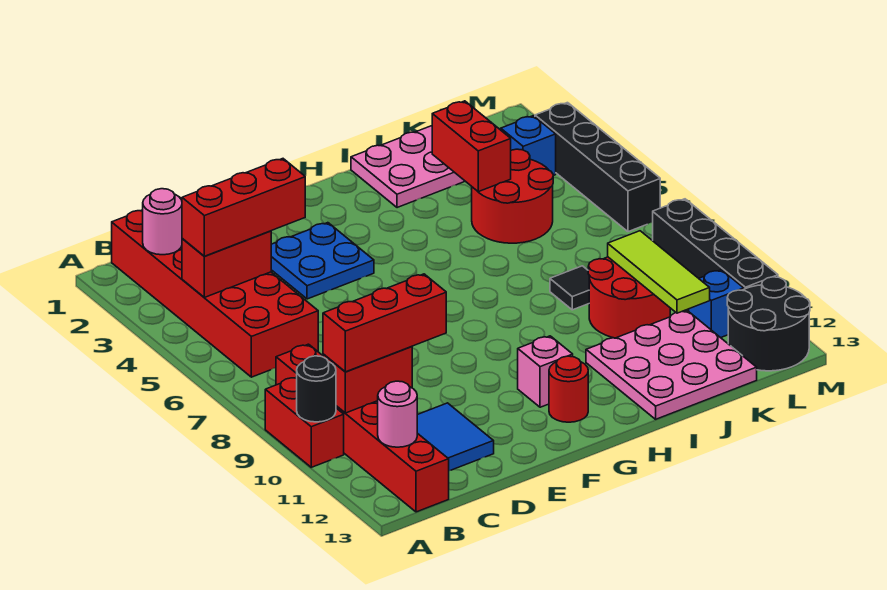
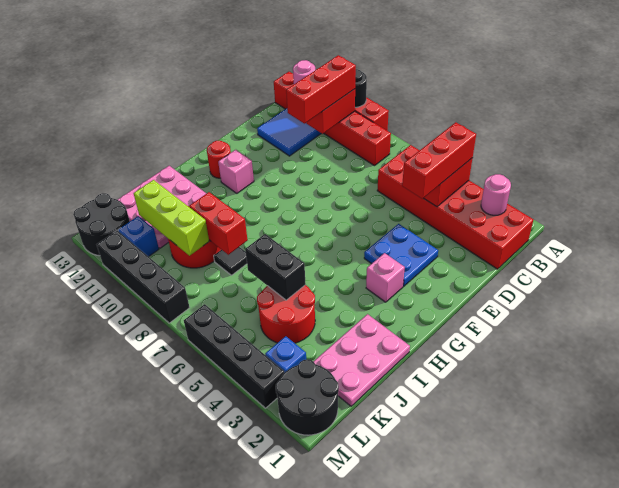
none -> pink brick G3 level 1
red brick J3:J4 level 2 -> red brick J8:J9 level 2
none -> black brick J5:J6 level 2
lime tile K9:K11 level 2 -> lime brick K9:K11 level 2
none -> black round brick L1:M2 level 1

